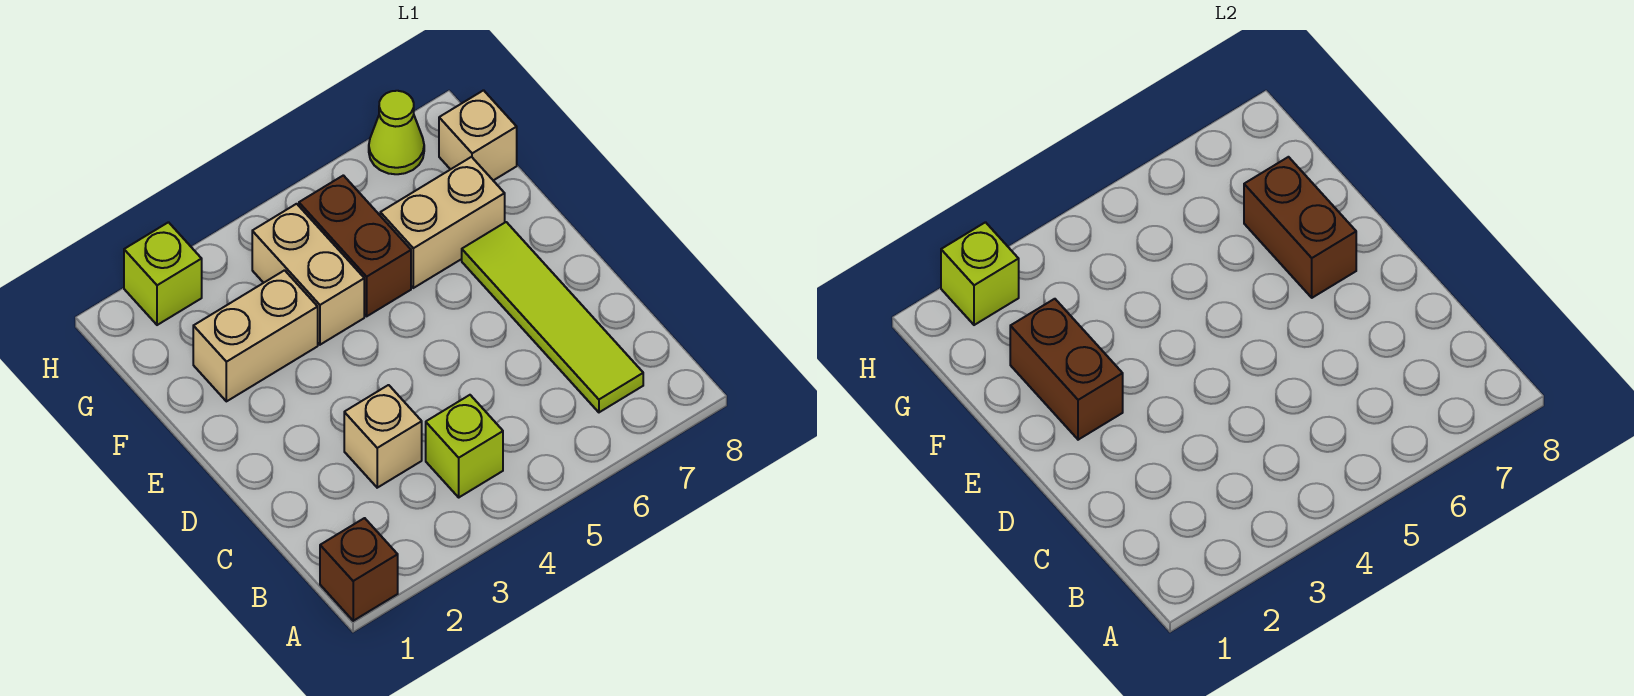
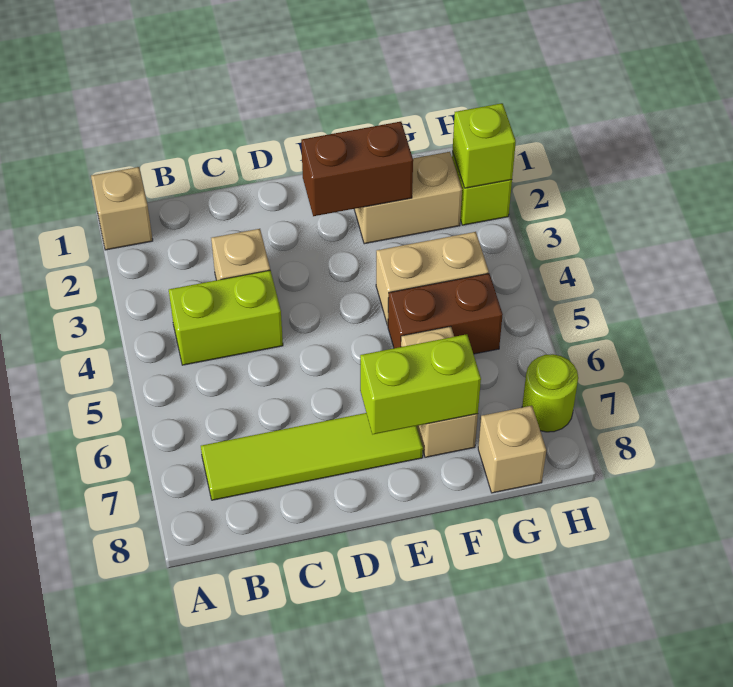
brown brick A1 level 1 -> tan brick A1 level 1
lime brick B4 level 1 -> lime brick B4:C4 level 1
brown brick E7:F7 level 2 -> lime brick E7:F7 level 2
tan brick F2:F3 level 1 -> tan brick F2:G2 level 1
lime cone H7 level 1 -> lime round brick H7 level 1

